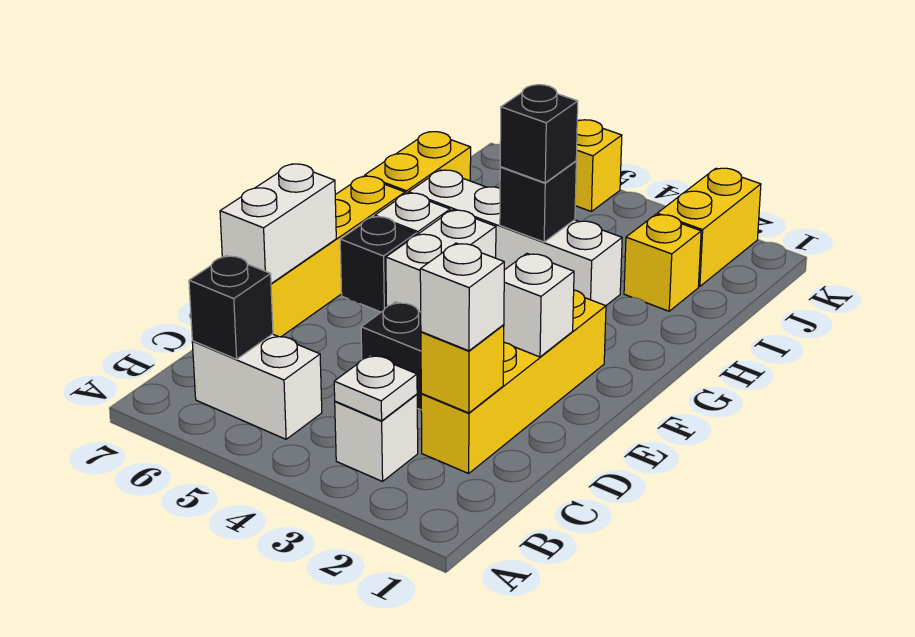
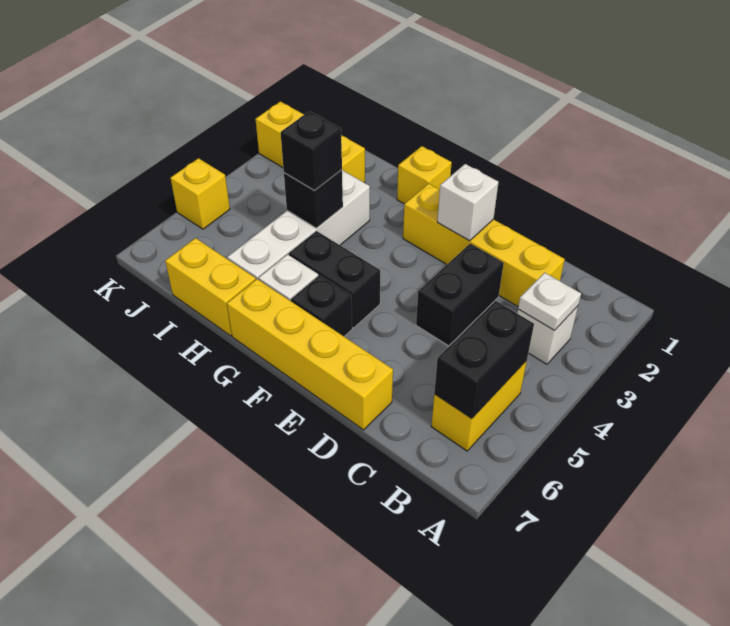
white brick B5:B6 level 1 -> yellow brick B5:B6 level 1
black brick B6 level 2 -> black brick B5:B6 level 2
yellow brick C2 level 2 -> yellow brick G1 level 1
white brick C2 level 3 -> none
white brick D7:E7 level 2 -> none
white brick F5:G5 level 1 -> black brick F5:G5 level 1

